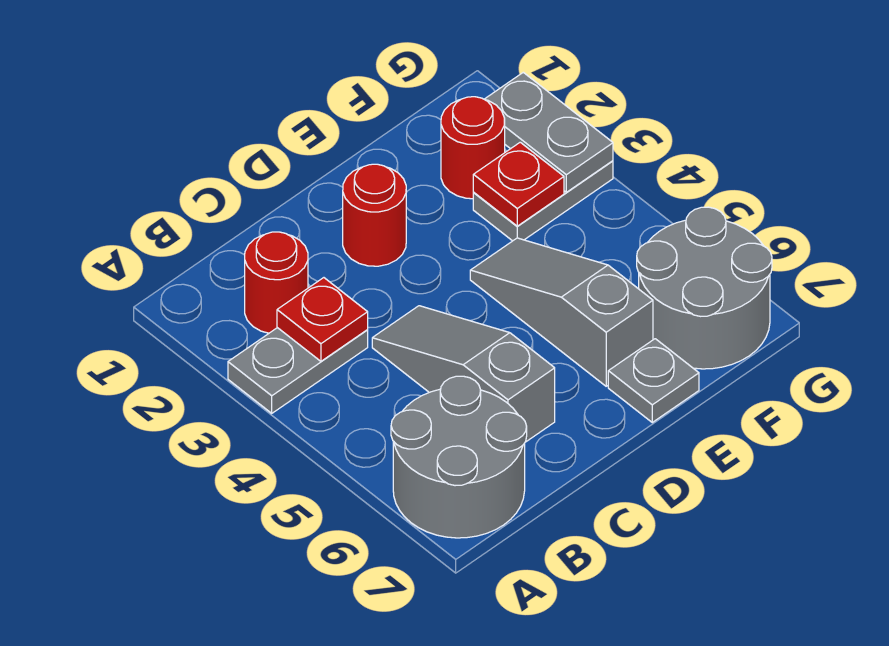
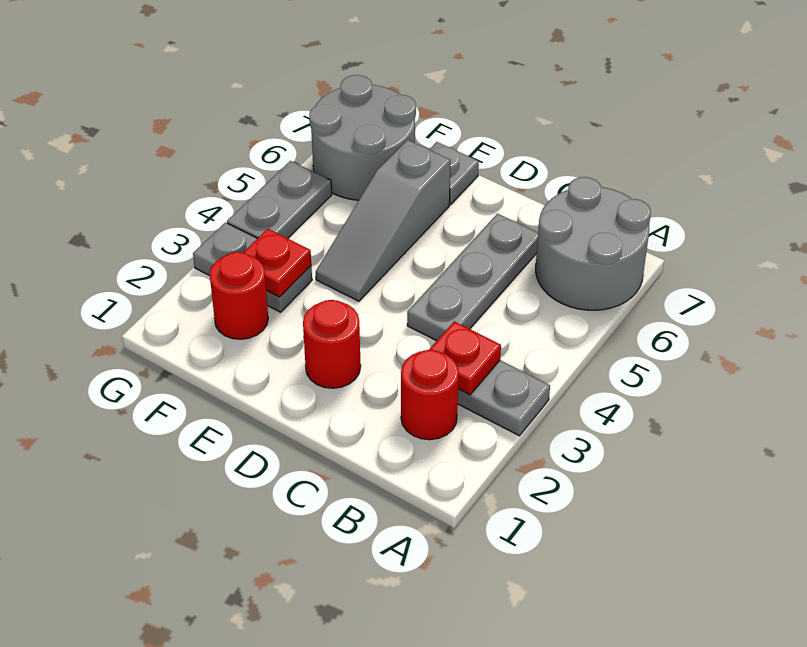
grey slope C4:C6 level 1 top 6 -> grey plate C4:C6 level 1
grey plate G2:G3 level 2 -> grey plate G4:G5 level 1

